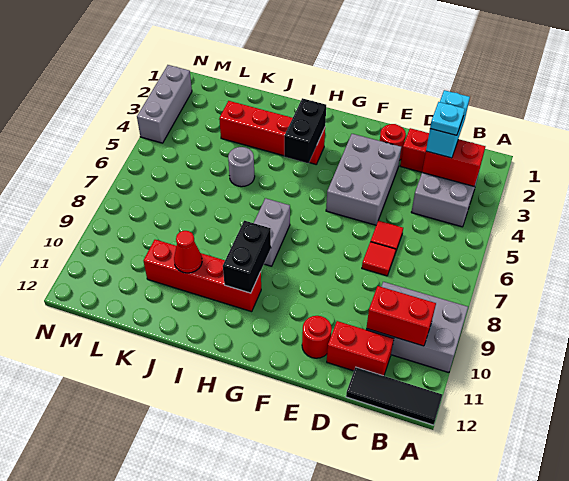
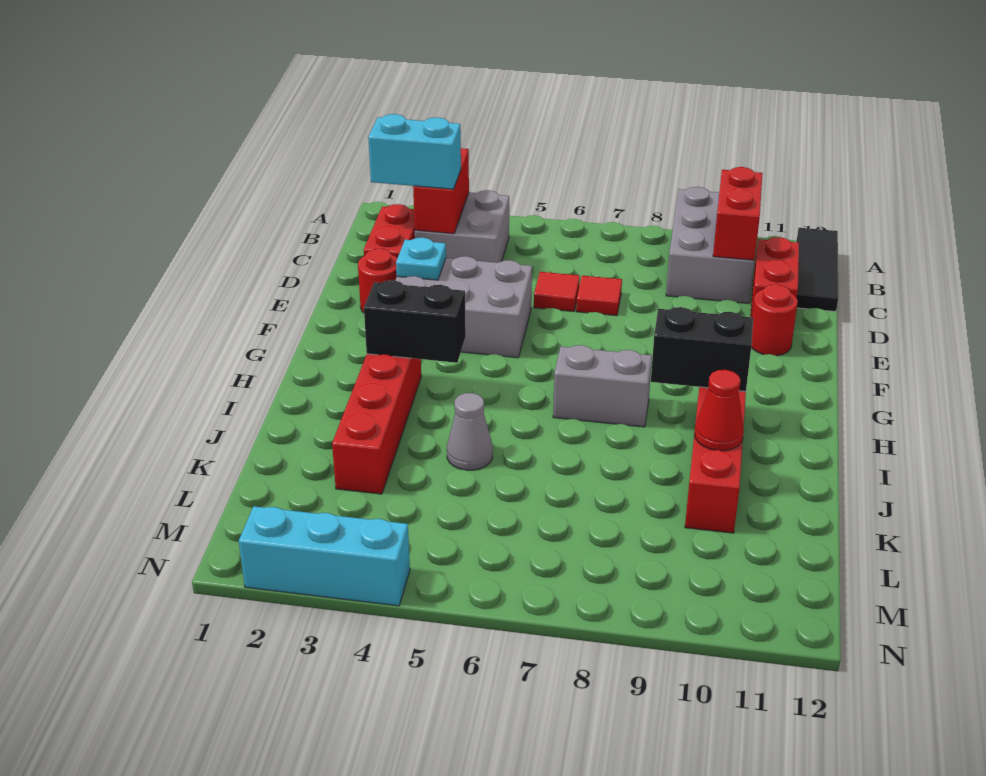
cyan plate C3 level 4 -> cyan plate E3 level 2
grey round brick J5 level 1 -> grey cone J5 level 1
grey brick N2:N4 level 1 -> cyan brick N2:N4 level 1

